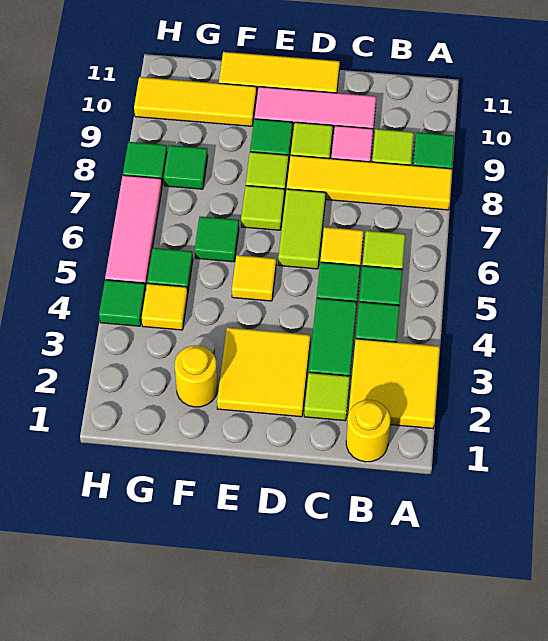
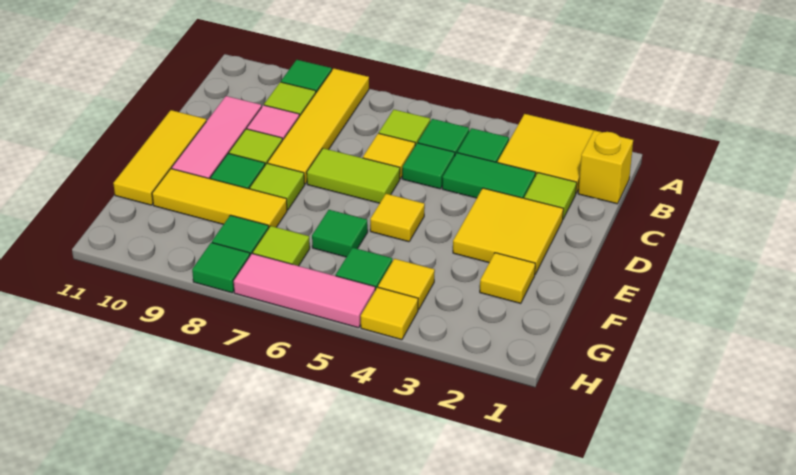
yellow round brick B1 level 1 -> yellow brick B1 level 1
lime tile E7 level 1 -> lime tile G7 level 1
yellow round brick F2 level 1 -> yellow tile F2 level 1
yellow tile F10:H10 level 1 -> yellow tile F8:F10 level 1
green tile H4 level 1 -> yellow tile H4 level 1

